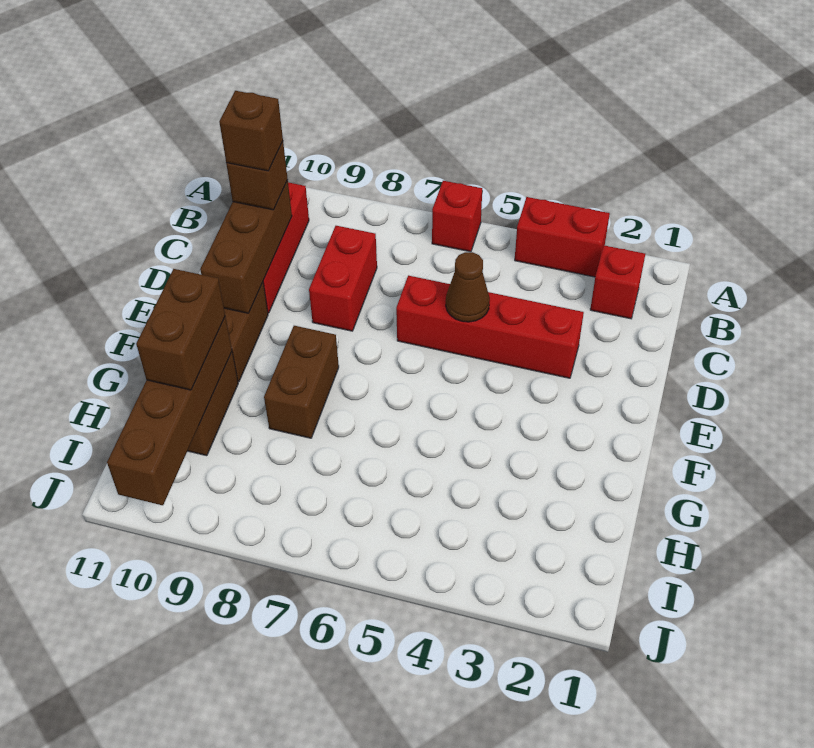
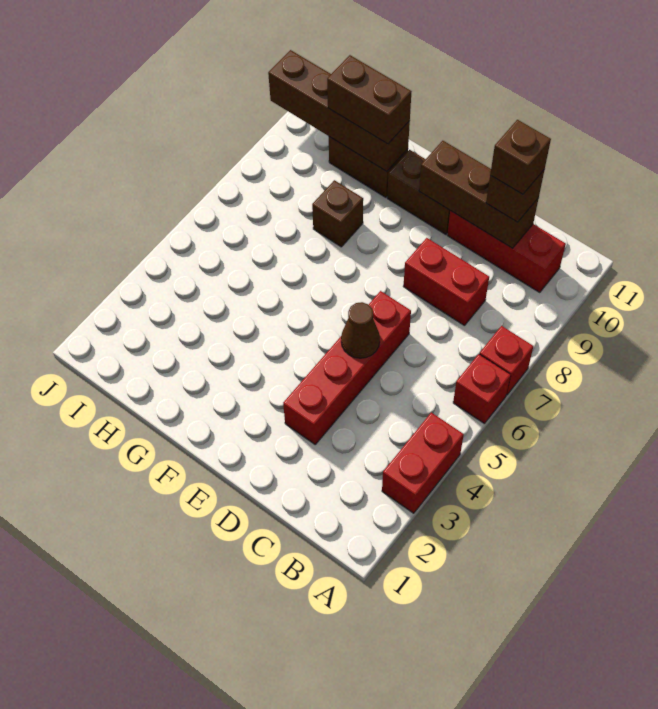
red brick B2 level 1 -> red brick A7 level 1
brown brick F8:G8 level 1 -> brown brick G8 level 1

